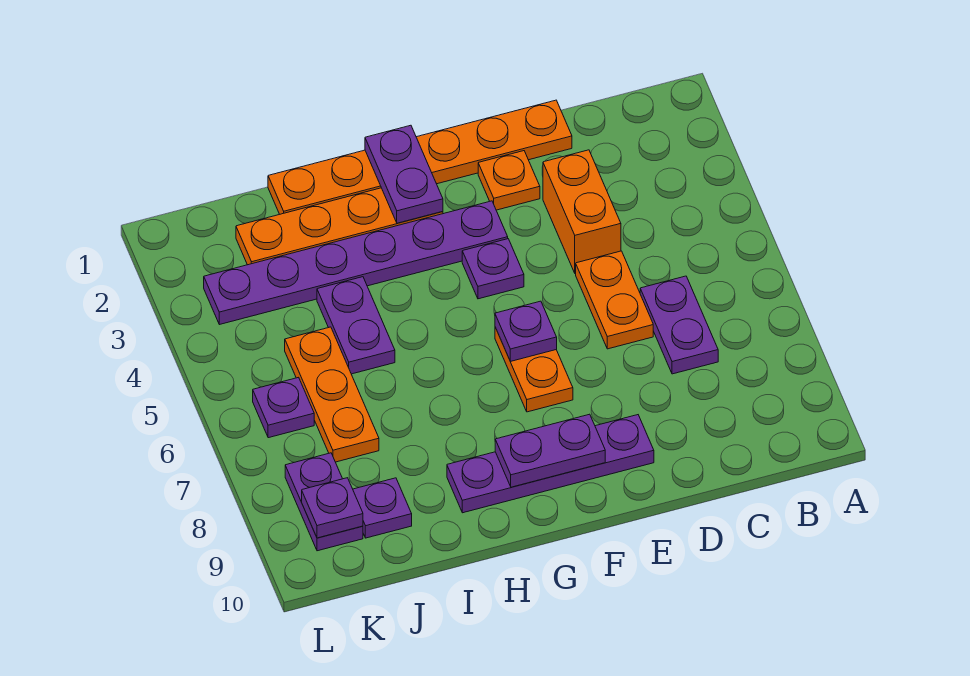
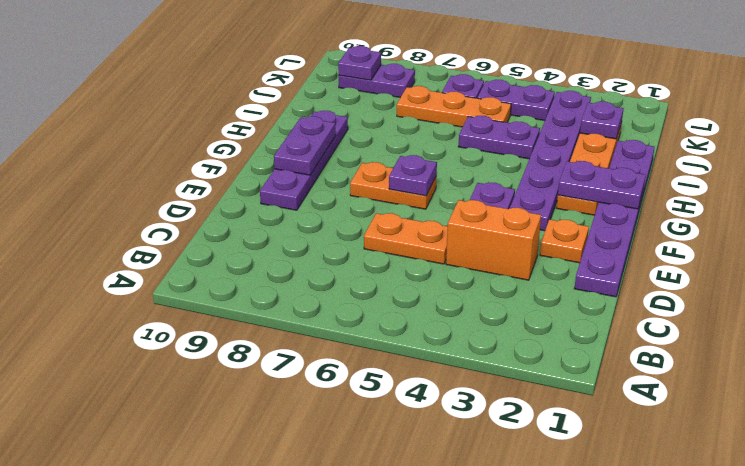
purple plate C6:C7 level 1 -> purple plate K4:K5 level 1
orange plate D1:I1 level 1 -> purple plate D1:I1 level 1
purple plate J9 level 1 -> purple plate J2 level 2

